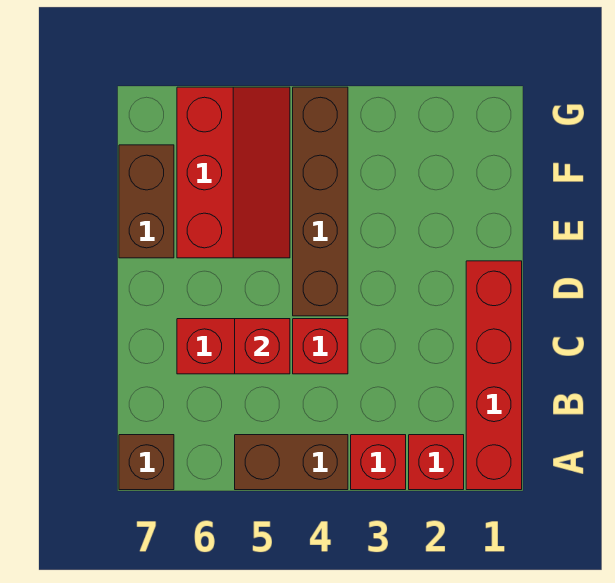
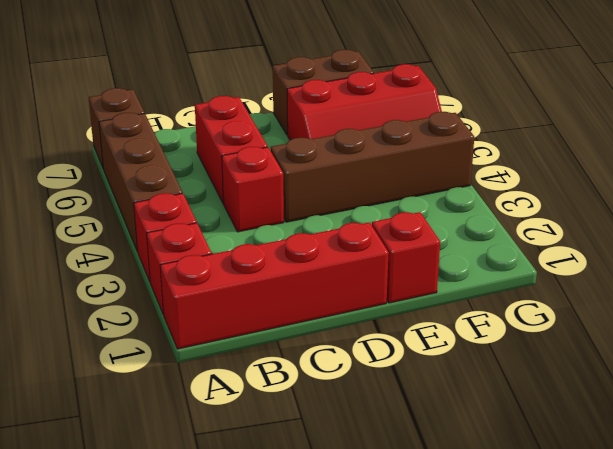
brown brick A4:A5 level 1 -> brown brick A4:A6 level 1
red brick C5 level 2 -> red brick E1 level 1

